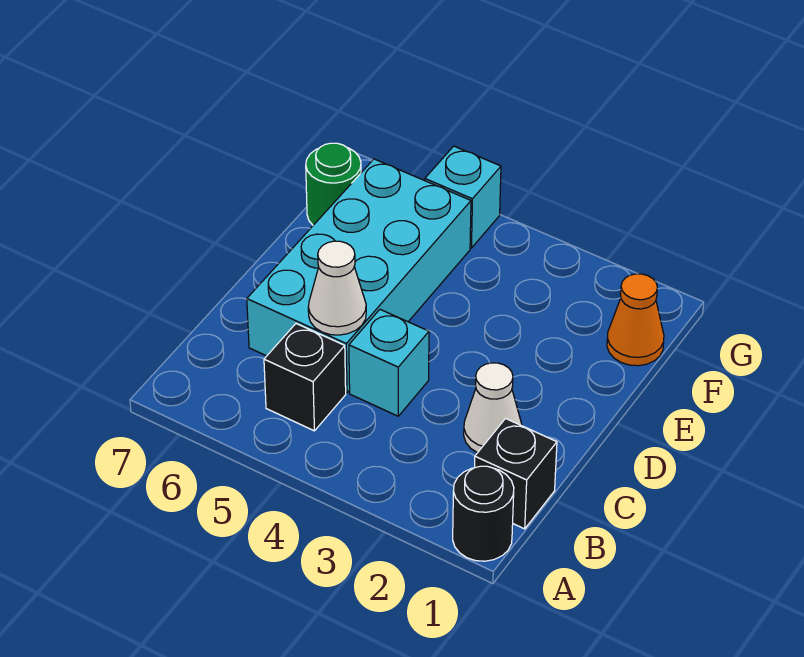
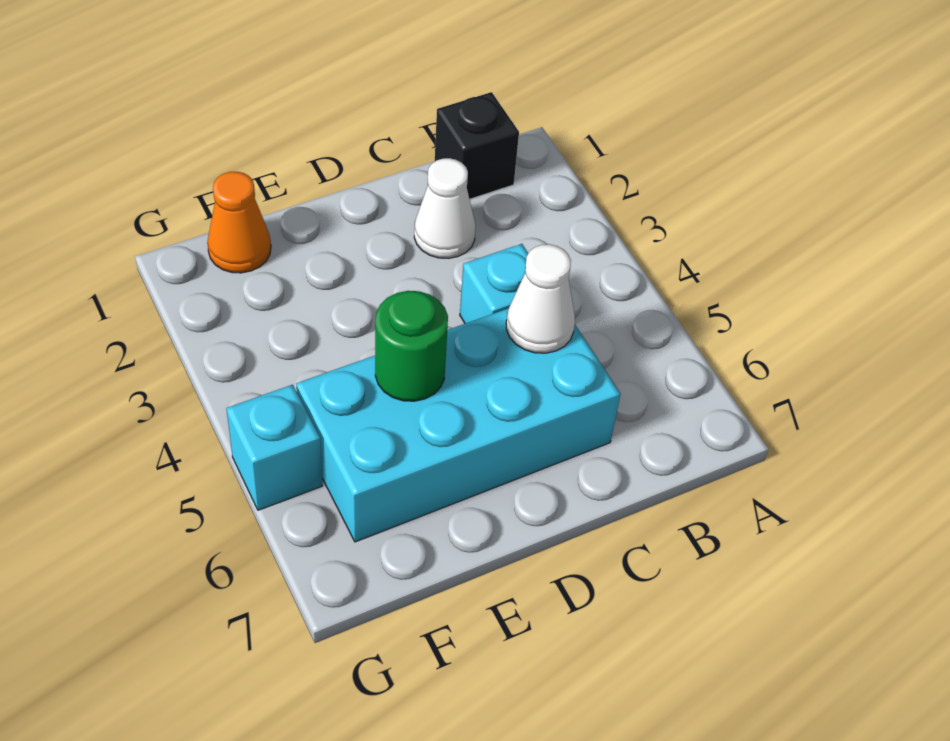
black round brick A1 level 1 -> none
black brick B5 level 1 -> none
green round brick F7 level 1 -> green round brick E5 level 2

